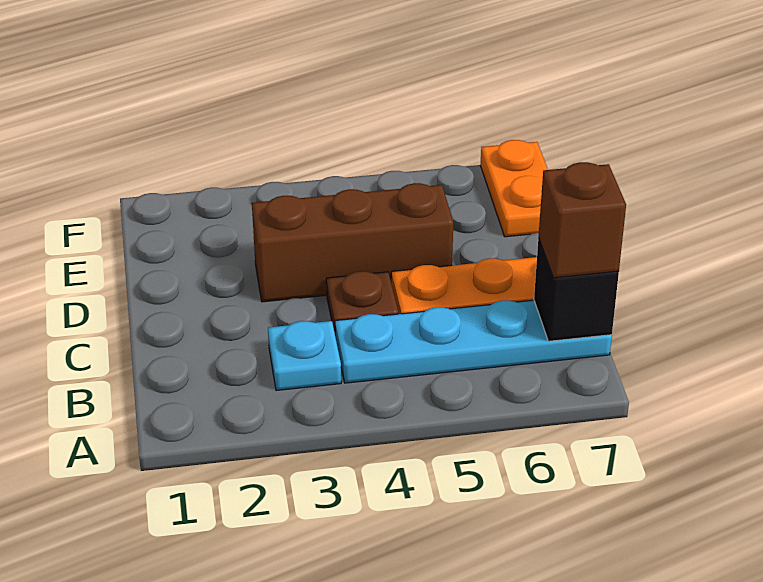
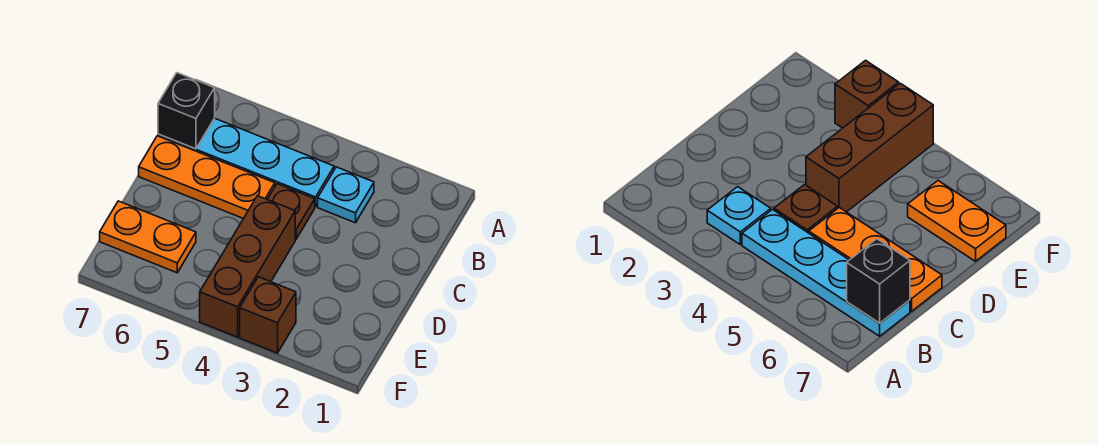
brown brick B7 level 3 -> brown brick F3 level 1
brown brick D3:D5 level 1 -> brown brick D4:F4 level 1
orange plate E7:F7 level 1 -> orange plate E6:E7 level 1

